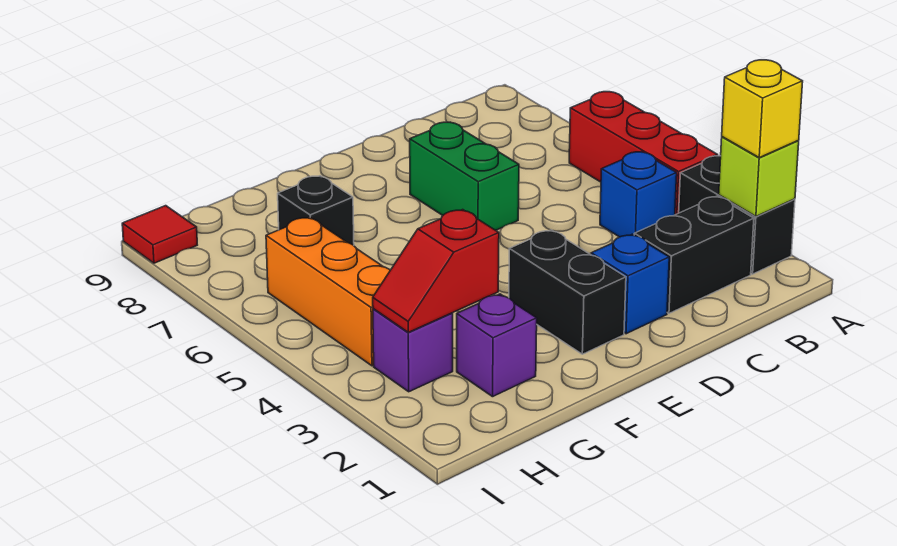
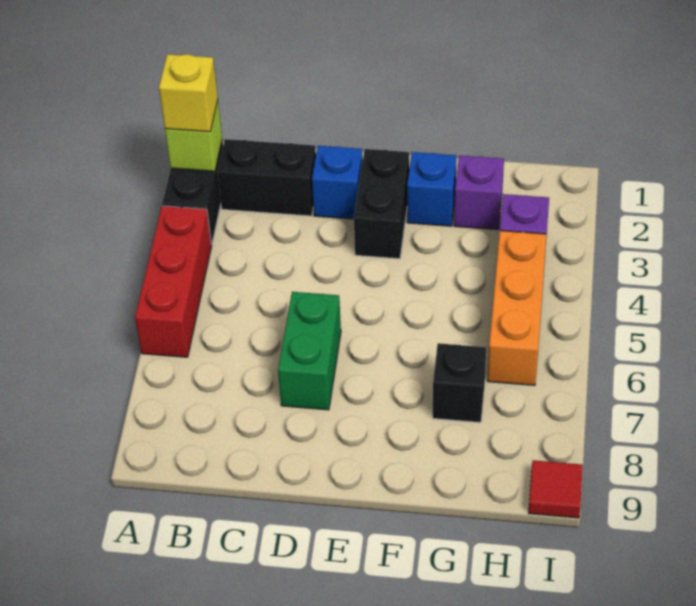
blue brick B4 level 1 -> blue brick F2 level 1
red slope G3:H3 level 2 top G -> none

